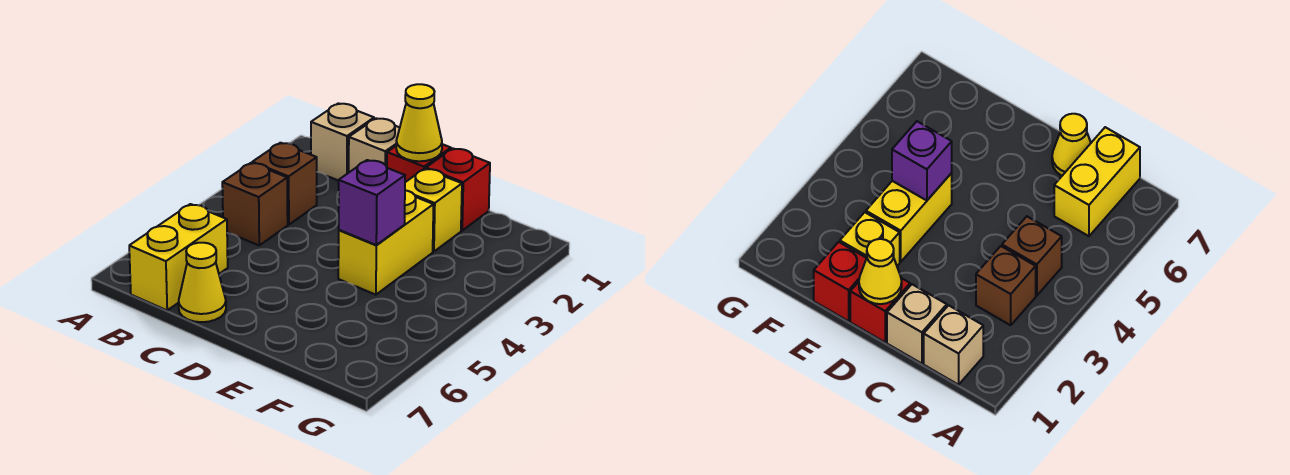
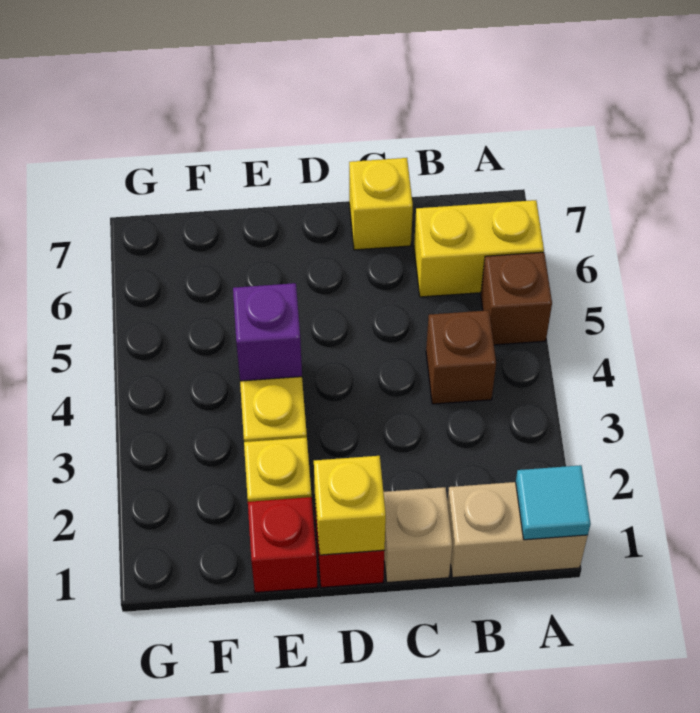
none -> cyan tile A1 level 2
tan brick B1 level 1 -> tan brick A1:B1 level 1
brown brick B3 level 1 -> brown brick A5 level 1
yellow brick B6:B7 level 1 -> yellow brick A6:B6 level 1
yellow cone C7 level 1 -> yellow brick C7 level 1
yellow cone D1 level 2 -> yellow brick D1 level 2

